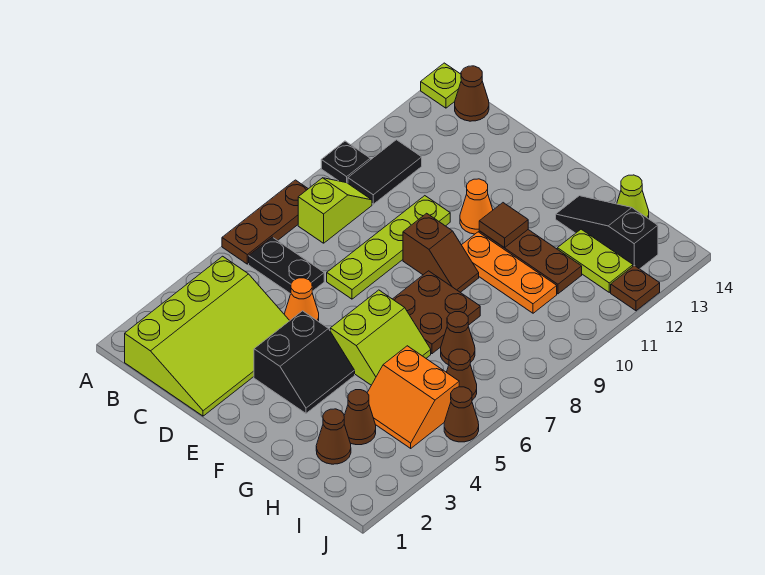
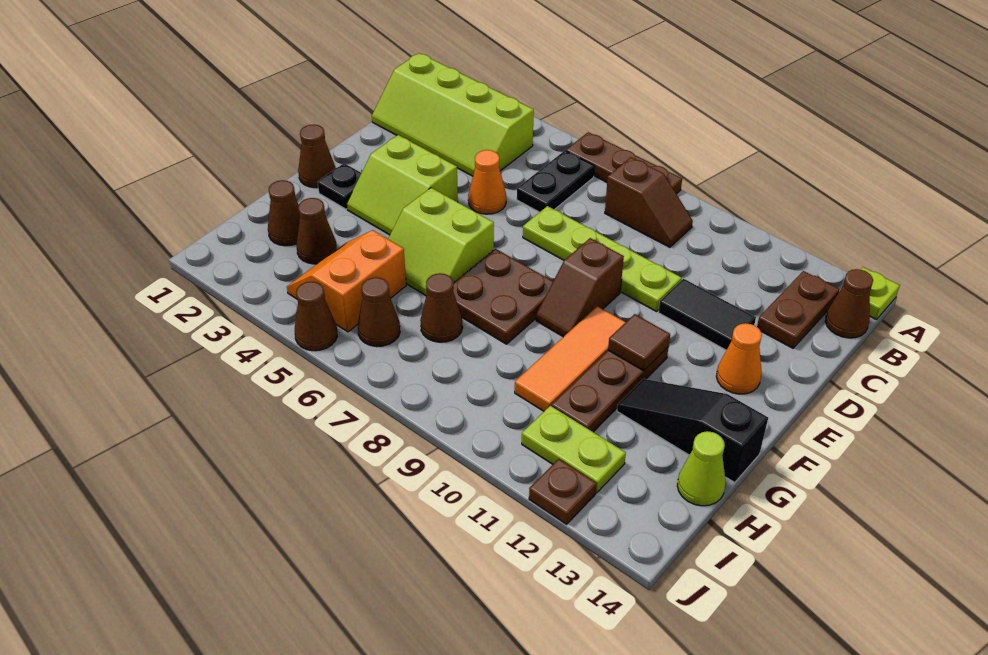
black plate A10 level 1 -> black plate F2 level 1
lime slope B1:D4 level 1 top B -> lime slope B1:C4 level 1 top B
lime slope B8:B9 level 1 top 8 -> brown slope B8:B9 level 1 top 8
black tile B10:B11 level 1 -> black tile D11:D12 level 1
none -> brown plate B13:C13 level 1
black slope E3:F4 level 1 top E -> lime slope E3:F4 level 1 top E
orange cone E11 level 1 -> orange cone E13 level 1
none -> brown cone F1 level 1
orange plate F10:H10 level 1 -> orange tile F10:H10 level 1
black slope G13:I13 level 1 top I -> black slope G12:G14 level 1 top 14
lime plate H12:I12 level 1 -> lime plate I11:I12 level 1

